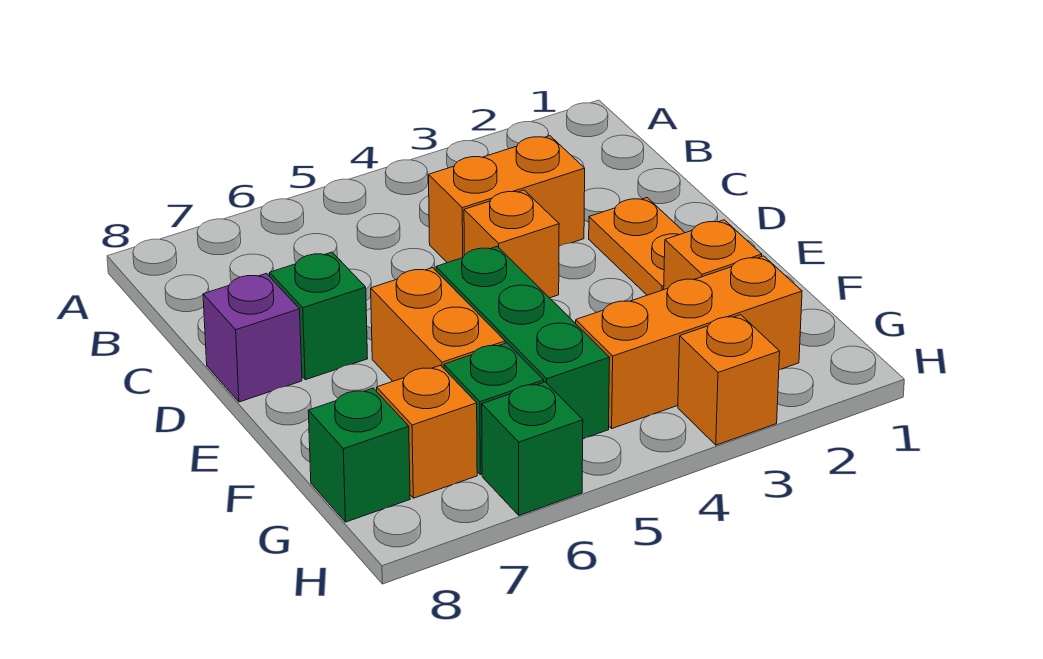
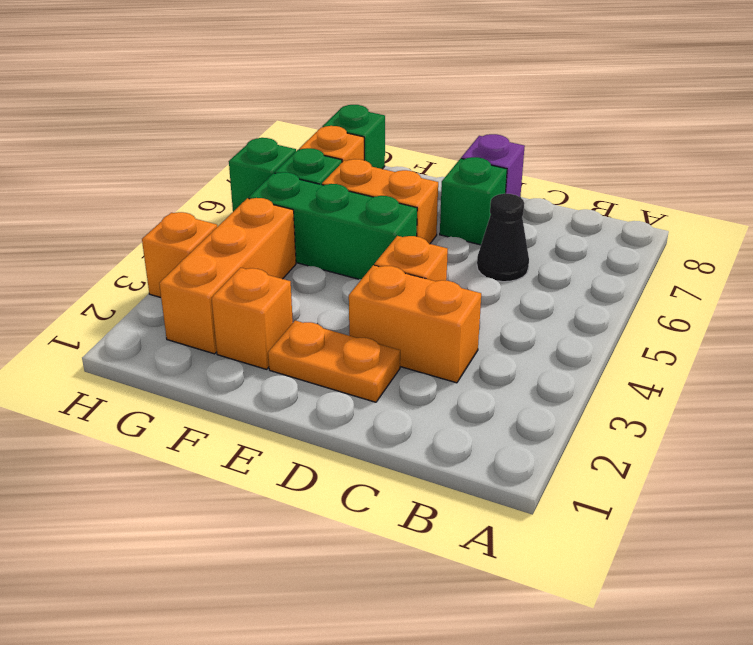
orange brick C3:C4 level 1 -> orange brick C3:D3 level 1
none -> black cone C6 level 1

